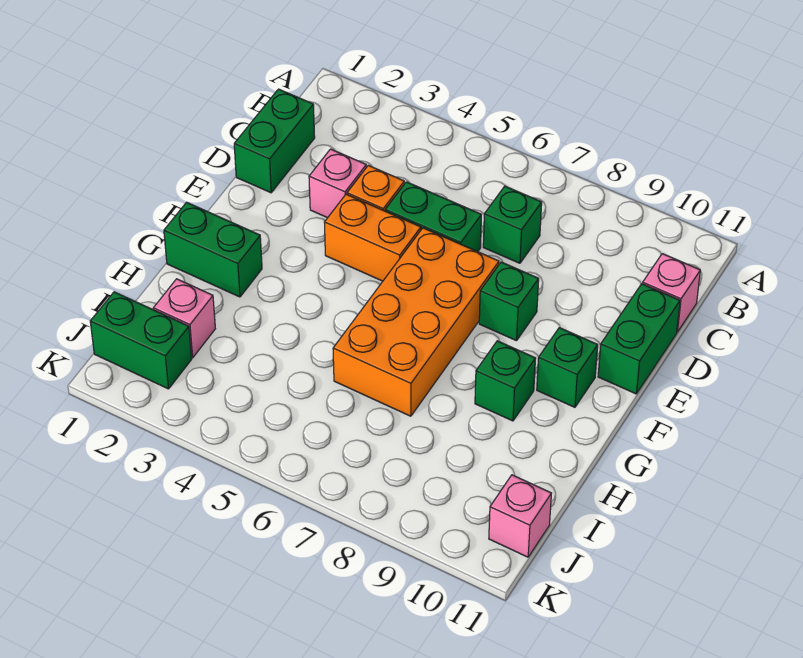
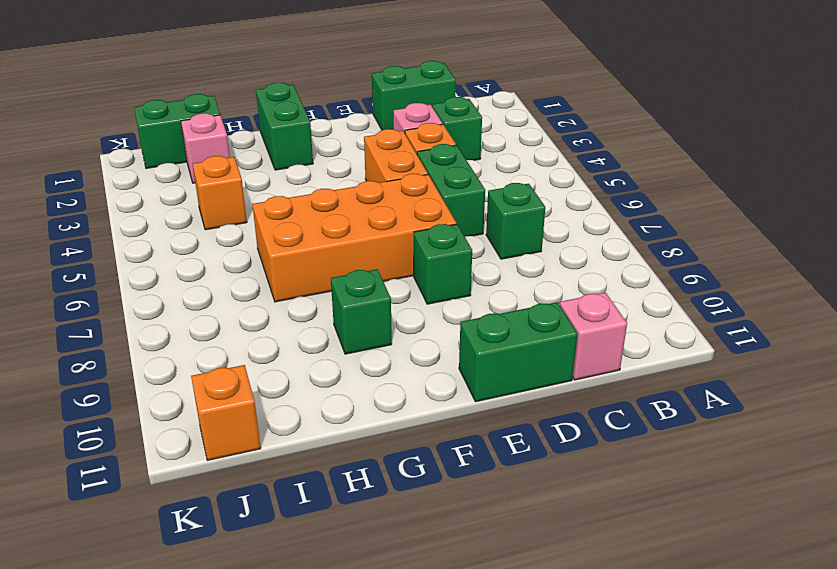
green brick F10 level 1 -> green brick C3 level 1
none -> orange brick I4 level 1
green brick J1:J2 level 1 -> green brick I1:J1 level 1
pink brick J11 level 1 -> orange brick J11 level 1

